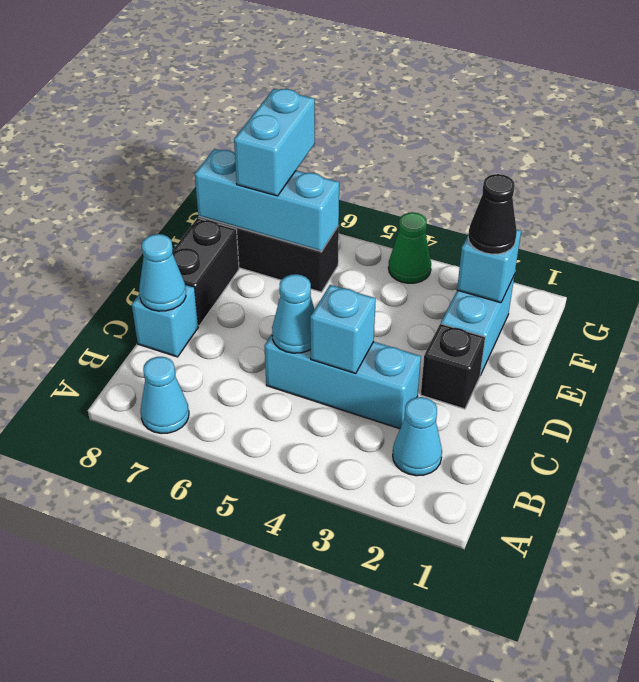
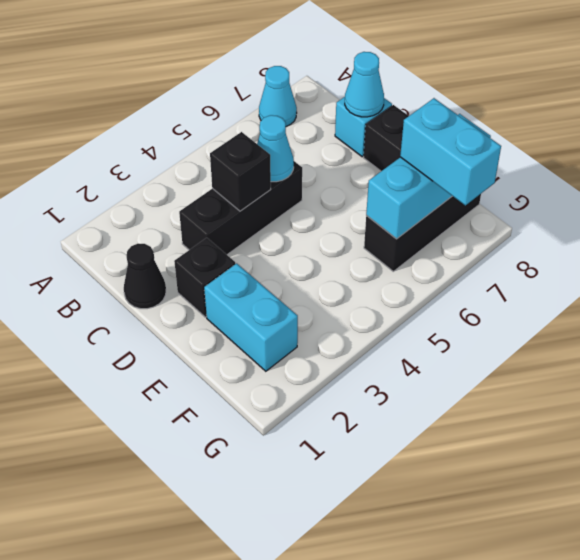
cyan cone B2 level 1 -> none
cyan brick C3:C5 level 1 -> black brick C3:C5 level 1
cyan brick C4 level 2 -> black brick C4 level 2
cyan brick F2 level 2 -> none
black cone F2 level 3 -> black cone C1 level 1
green cone G4 level 1 -> none

